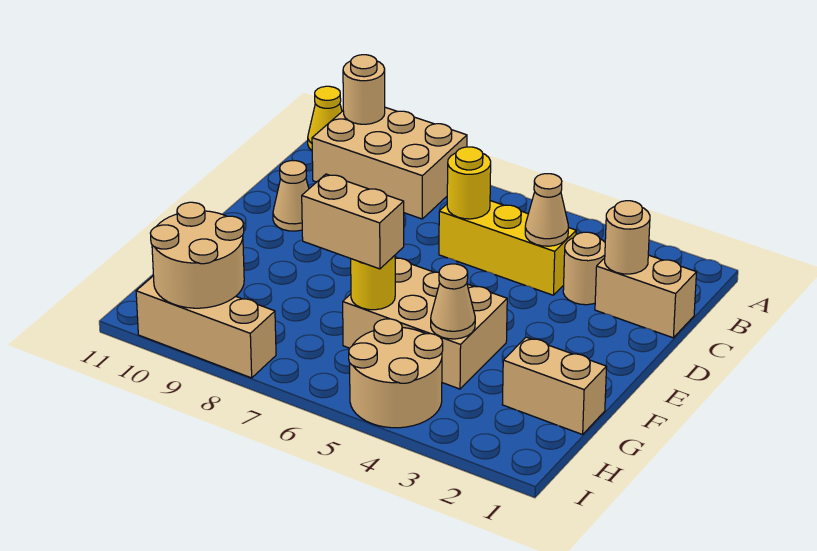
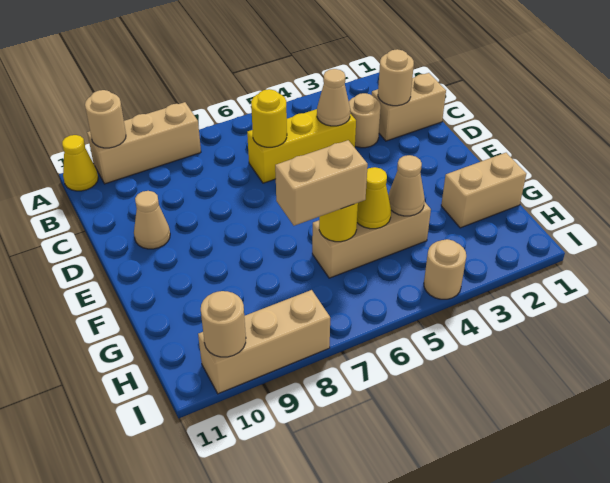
tan brick A8:B10 level 1 -> tan brick A8:A10 level 1
tan brick F4:G6 level 1 -> tan brick G4:G6 level 1
none -> yellow cone G5 level 2
tan round brick H4:I5 level 1 -> tan round brick I4 level 1
tan round brick H9:I10 level 2 -> tan round brick I10 level 2

